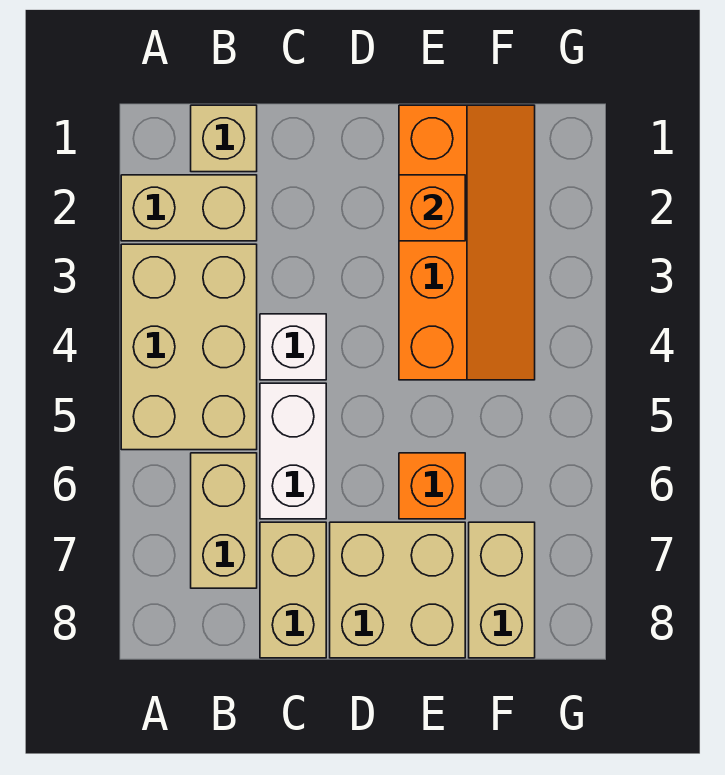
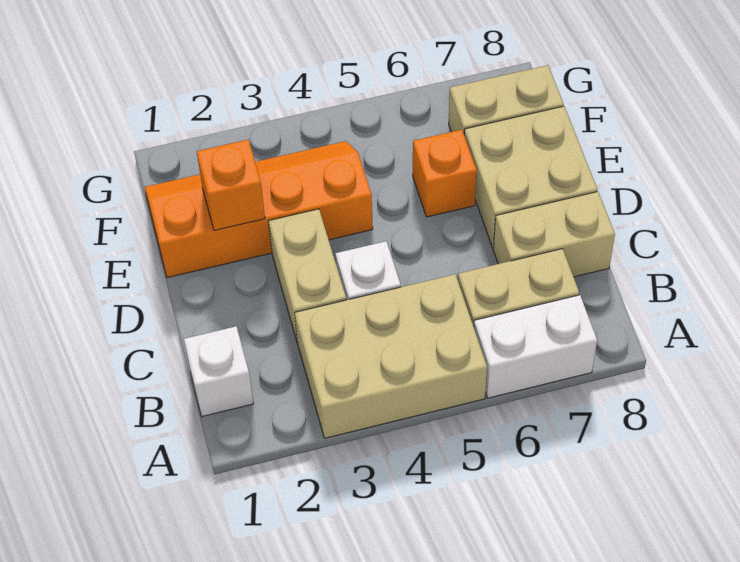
tan brick A2:B2 level 1 -> tan brick C3:D3 level 1
tan brick B1 level 1 -> white brick B1 level 1
white brick C5:C6 level 1 -> white brick A6:A7 level 1

